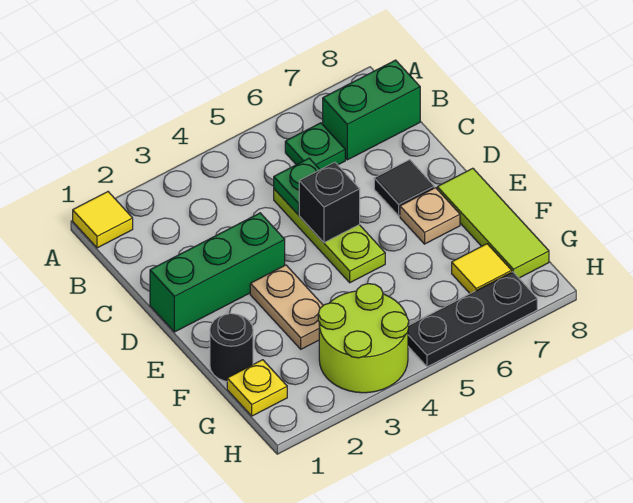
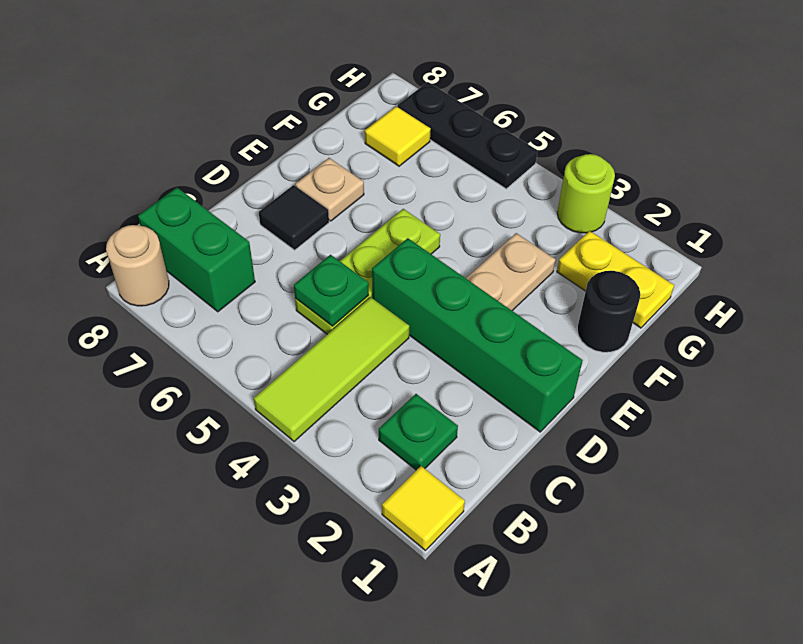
none -> tan round brick A8 level 1
green plate B6 level 1 -> green plate B2 level 1
green brick D1:D3 level 1 -> green brick D1:D4 level 1
black brick D5 level 2 -> none
lime tile E8:G8 level 1 -> lime tile A4:C4 level 1
yellow plate G1 level 1 -> yellow plate G1:G2 level 1
lime round brick G3:H4 level 1 -> lime round brick H3 level 1

